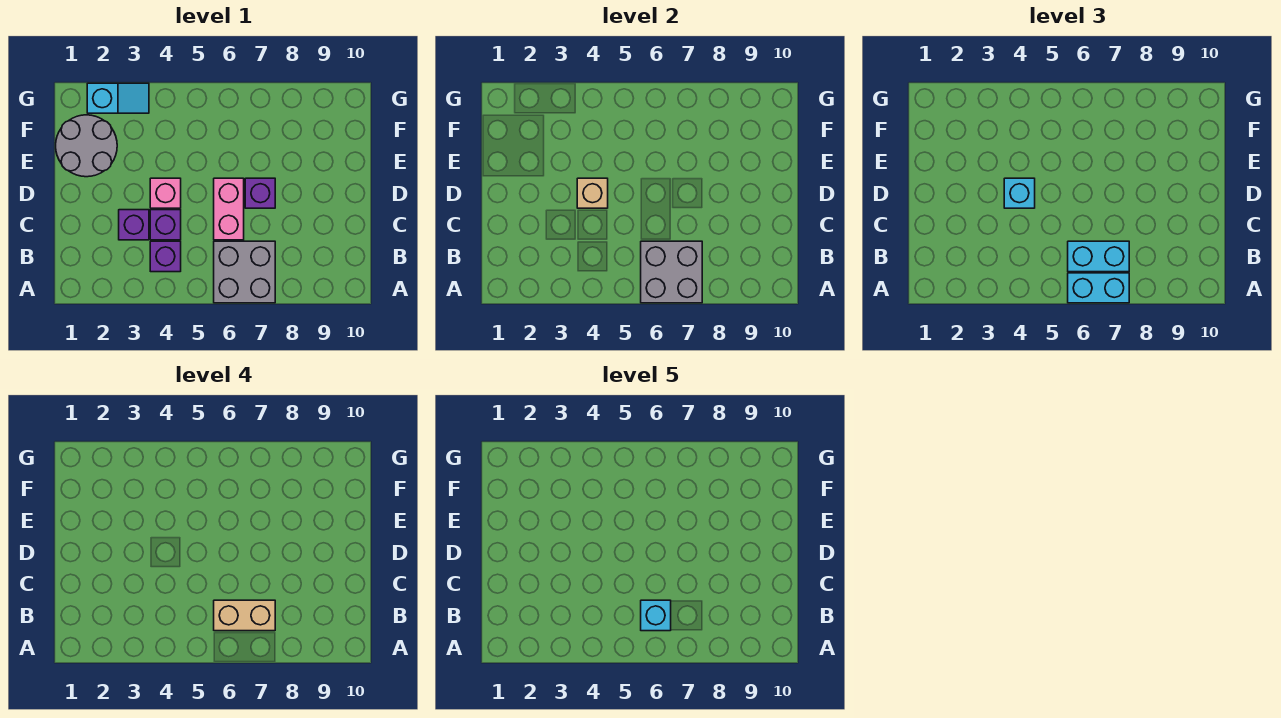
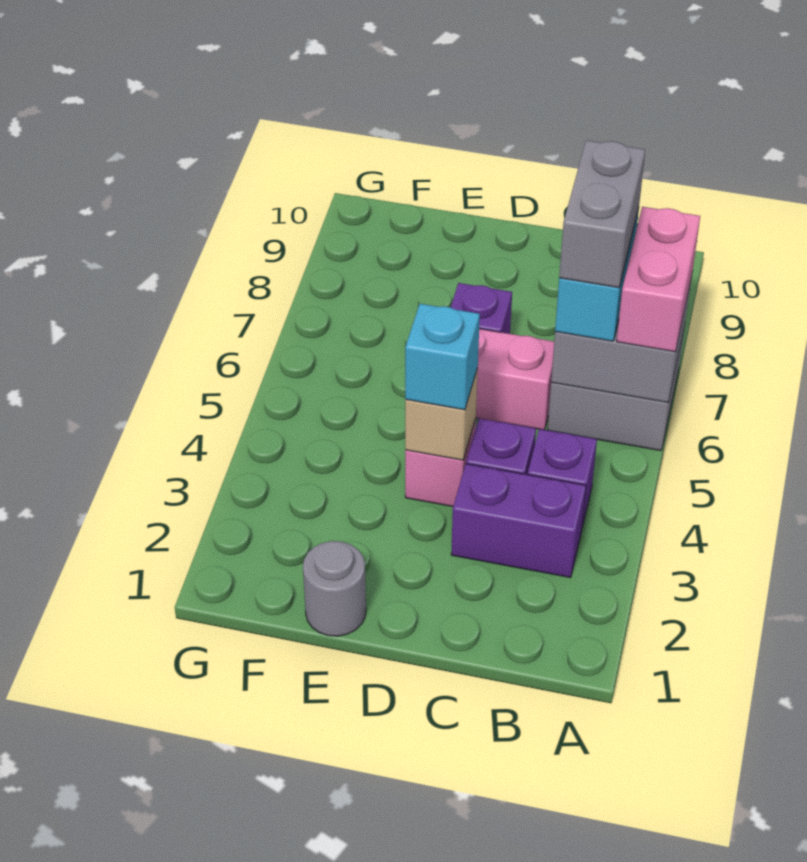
cyan brick A6:A7 level 3 -> pink brick A6:A7 level 3
tan brick B6:B7 level 4 -> grey brick B6:B7 level 4
cyan brick B6 level 5 -> none
purple brick C3 level 1 -> purple brick B3:C3 level 1
grey round brick E1:F2 level 1 -> grey round brick E1 level 1
cyan slope G2:G3 level 1 top 2 -> none

